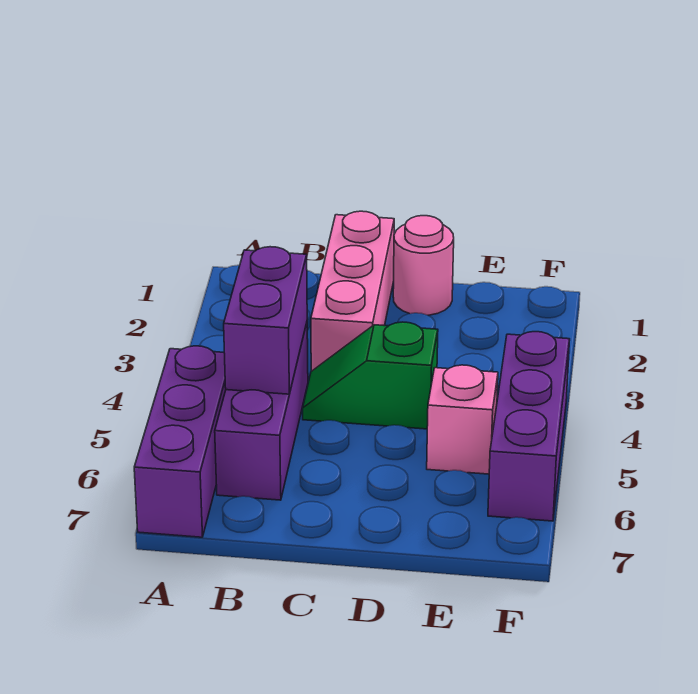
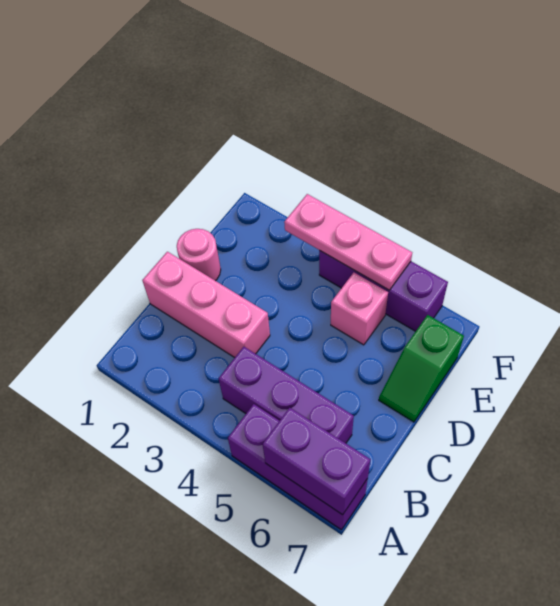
purple brick B4:B5 level 2 -> purple brick A6:A7 level 2
green slope C4:D4 level 1 top D -> green slope D7:E7 level 1 top E
none -> pink plate F3:F5 level 2

